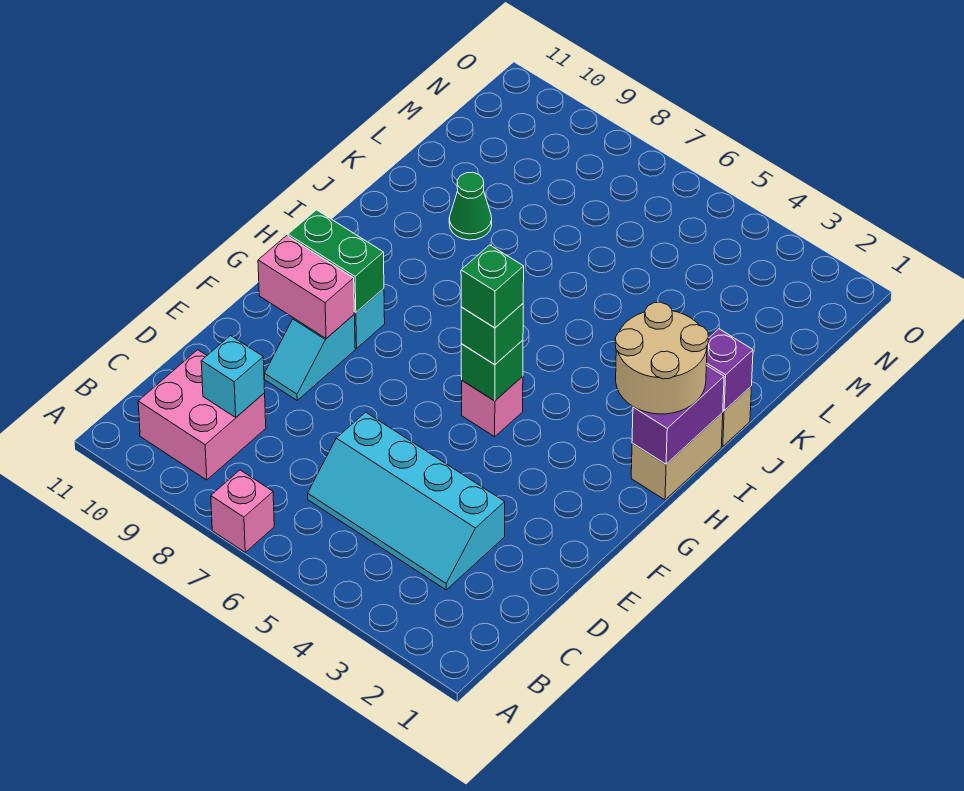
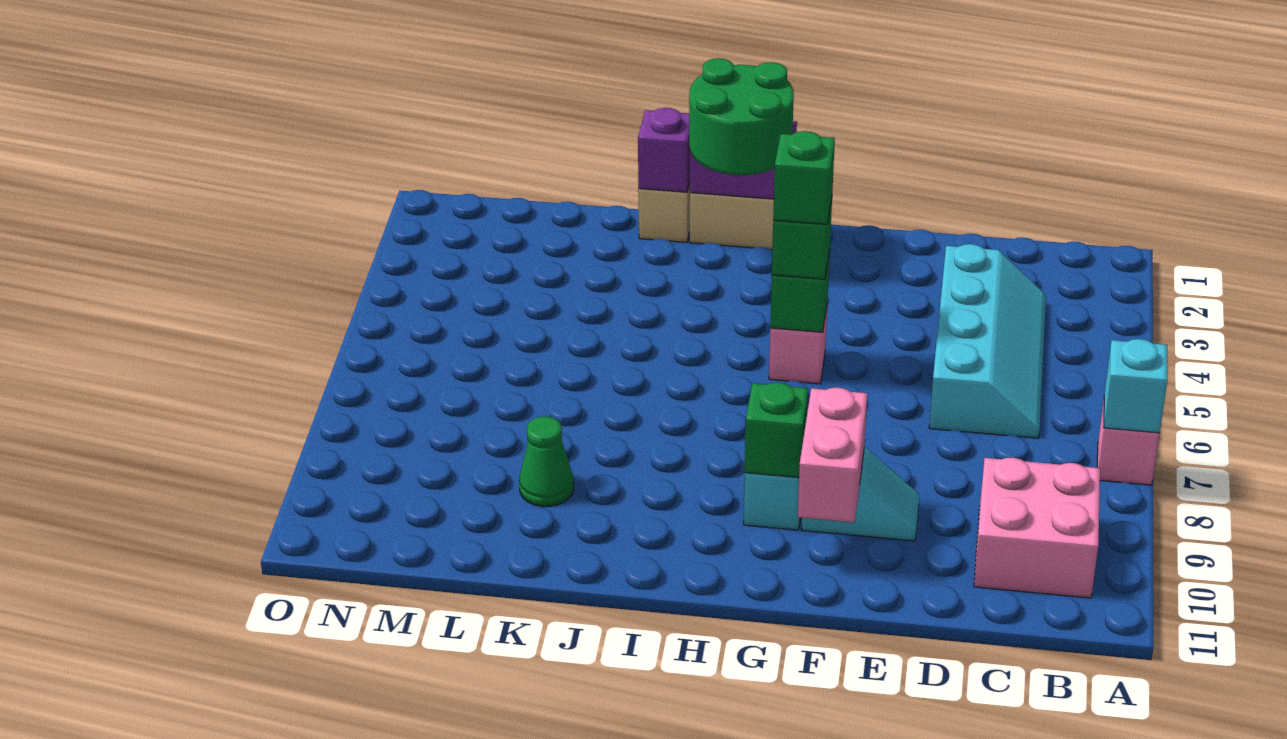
cyan brick C9 level 2 -> cyan brick A7 level 2
green brick G9:G10 level 2 -> green brick G9 level 2
tan round brick H1:I2 level 3 -> green round brick H1:I2 level 3

